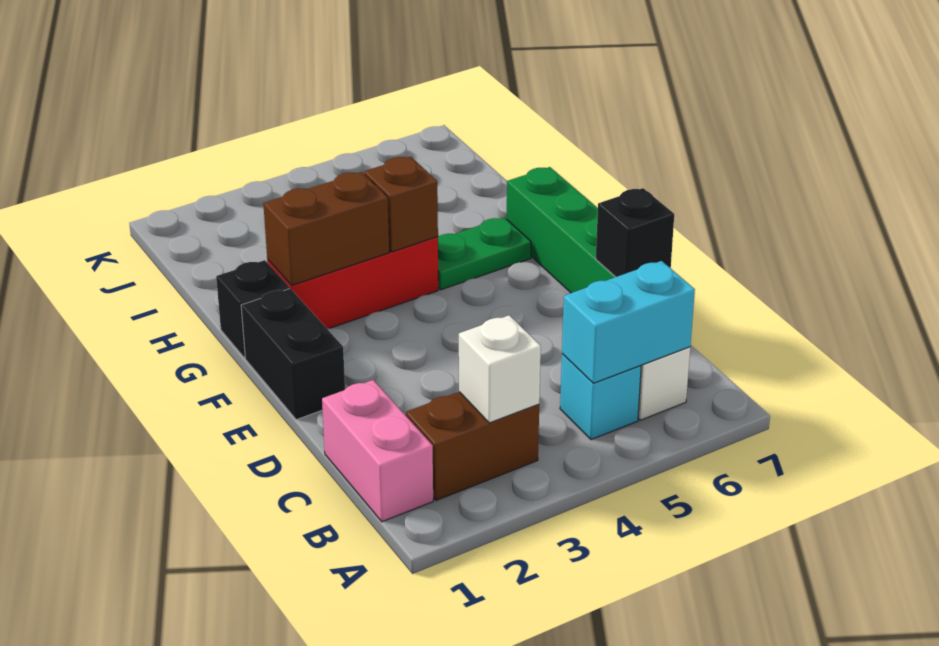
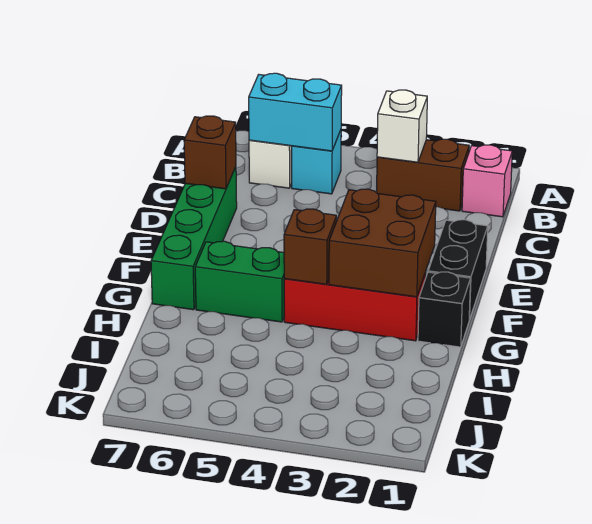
pink brick B1:C1 level 1 -> pink brick B1 level 1
black brick D7 level 2 -> brown brick D7 level 2
brown brick G2:G3 level 2 -> brown brick F2:G3 level 2
green plate G5:G6 level 1 -> green brick G5:G6 level 1

